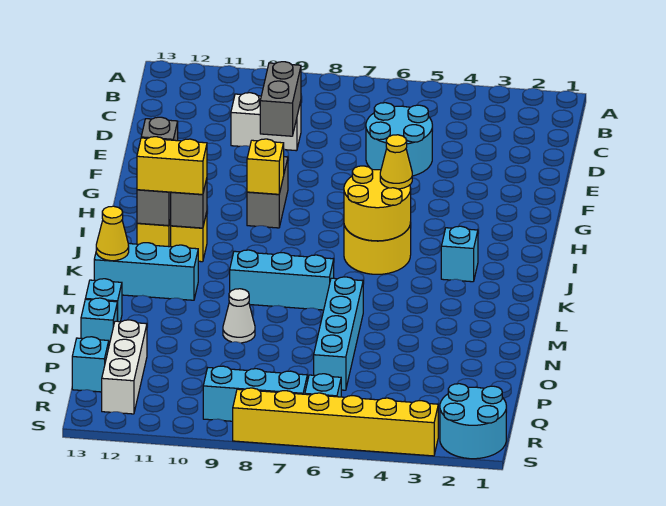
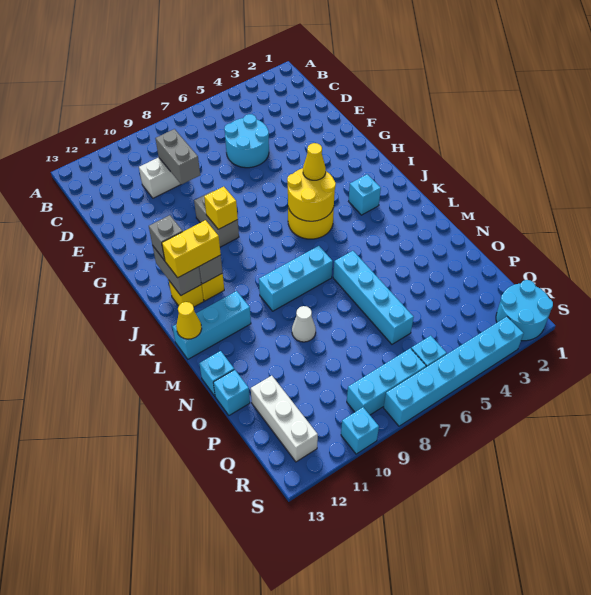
cyan brick Q13 level 1 -> cyan brick S10 level 1
yellow brick S3:S8 level 1 -> cyan brick S3:S8 level 1

